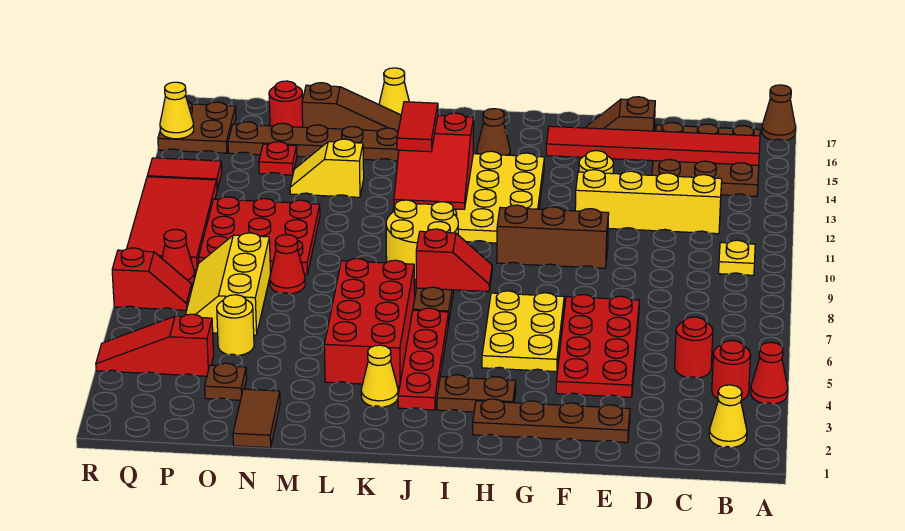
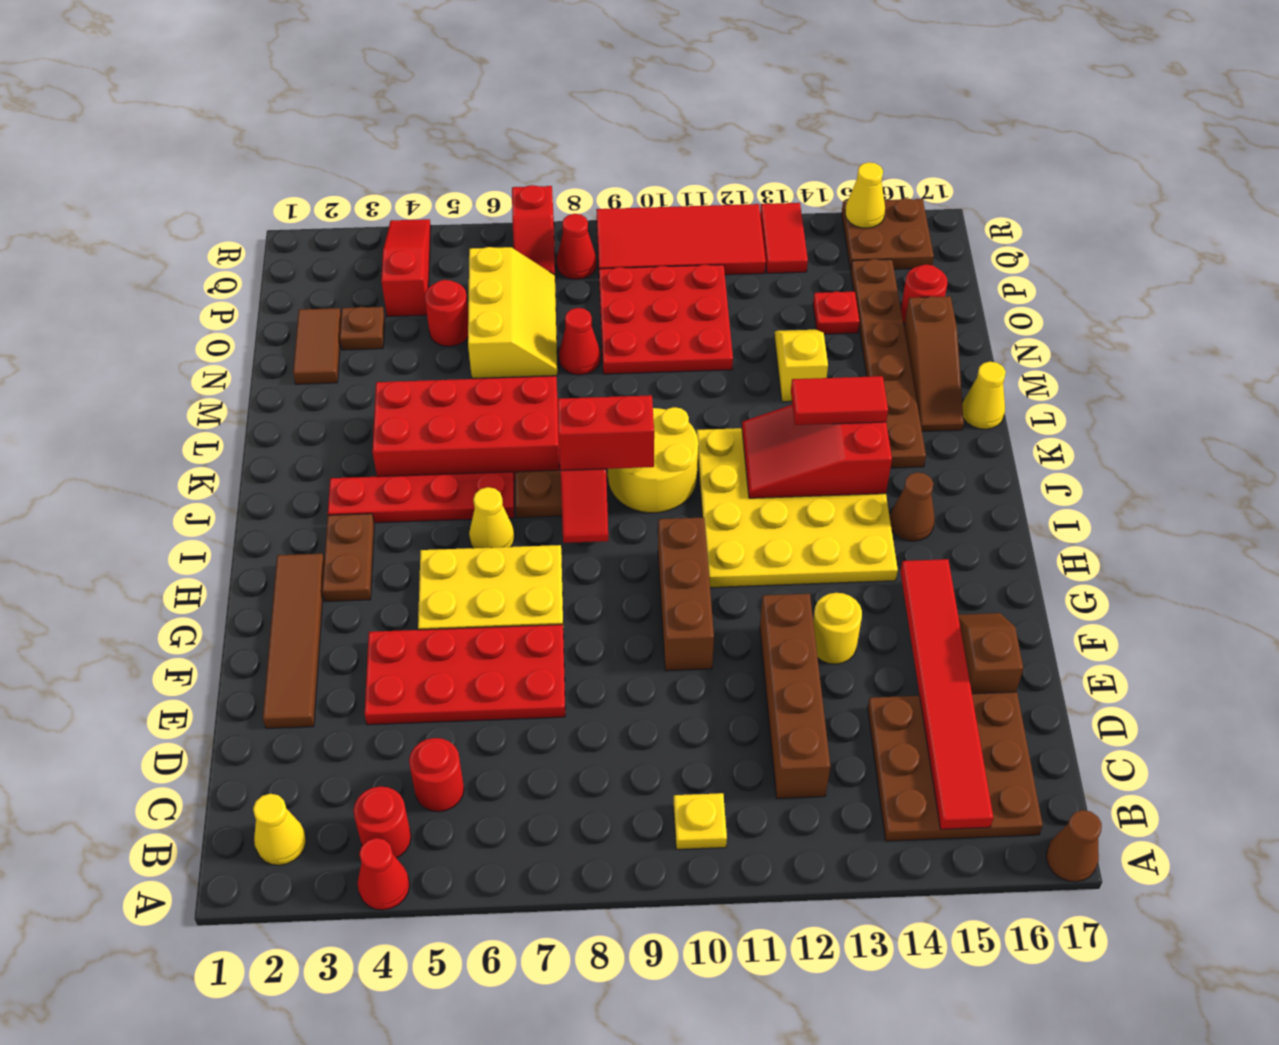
yellow brick C12:F12 level 1 -> brown brick C12:F12 level 1
brown plate E2:H2 level 1 -> brown tile E2:H2 level 1
none -> red brick J8:J9 level 3
yellow cone K3 level 1 -> yellow cone I6 level 1
brown tile N1:N2 level 1 -> brown tile N2:O2 level 1
yellow round brick O5 level 1 -> red round brick O5 level 1
yellow slope O6:P8 level 1 top O -> yellow slope N6:P7 level 1 top 6

